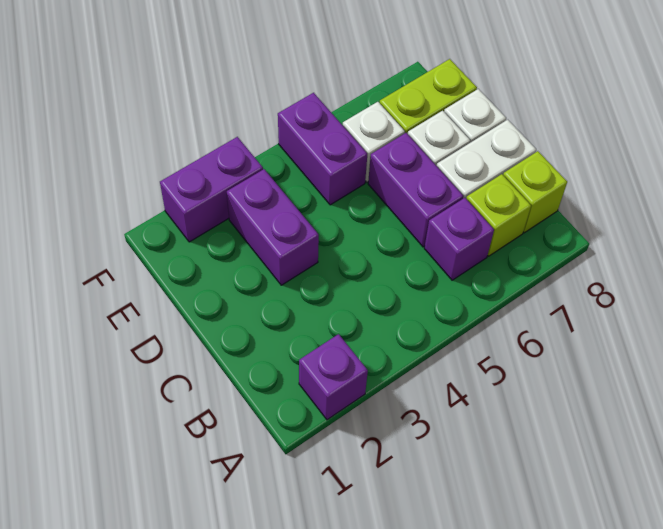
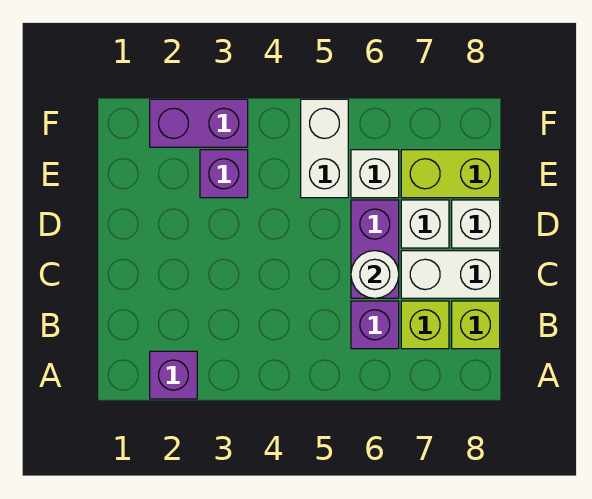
none -> white round brick C6 level 2
purple brick D3:E3 level 1 -> purple brick E3 level 1
purple brick E5:F5 level 1 -> white brick E5:F5 level 1

